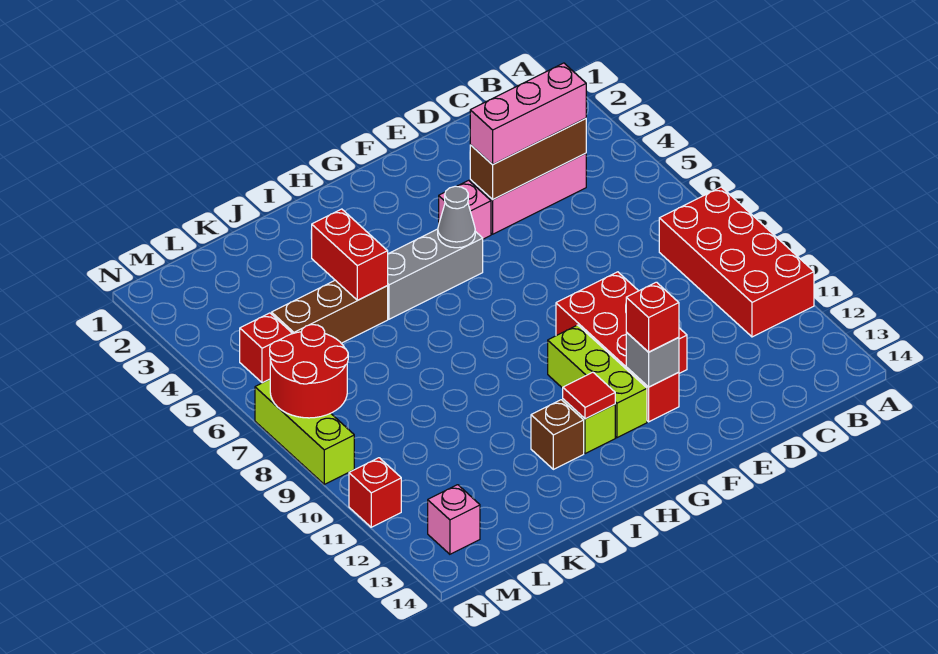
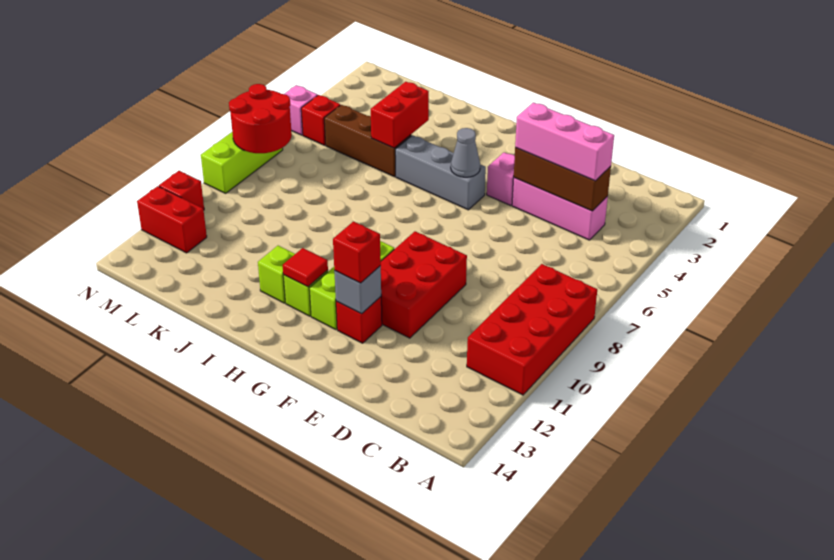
brown brick I12 level 1 -> lime brick I12 level 1
none -> red brick M12:N12 level 1
pink brick M13 level 1 -> pink brick N5 level 1

